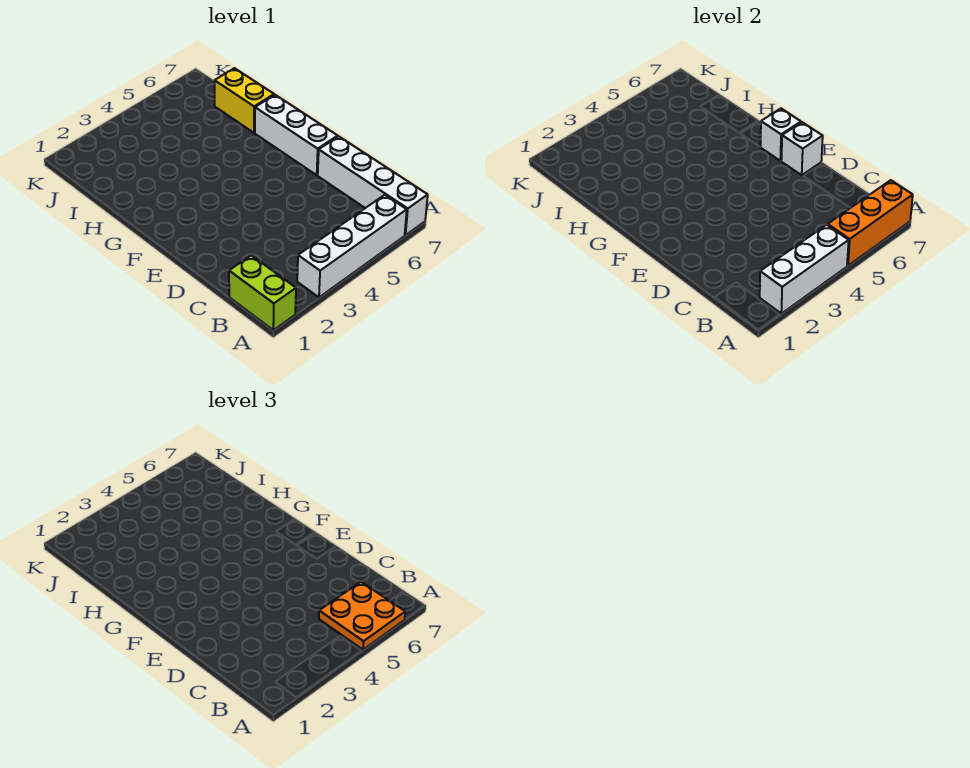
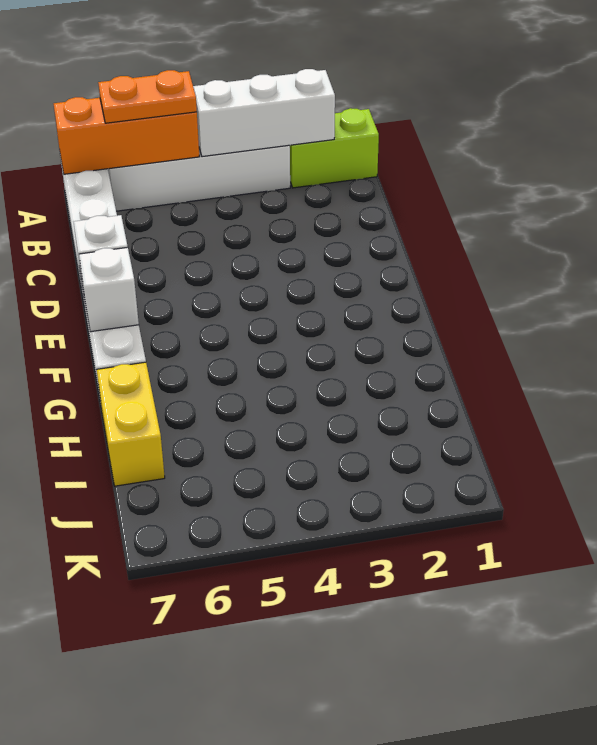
lime brick A1:B1 level 1 -> lime brick A1:A2 level 1
orange plate A5:B6 level 3 -> orange plate A5:A6 level 3

